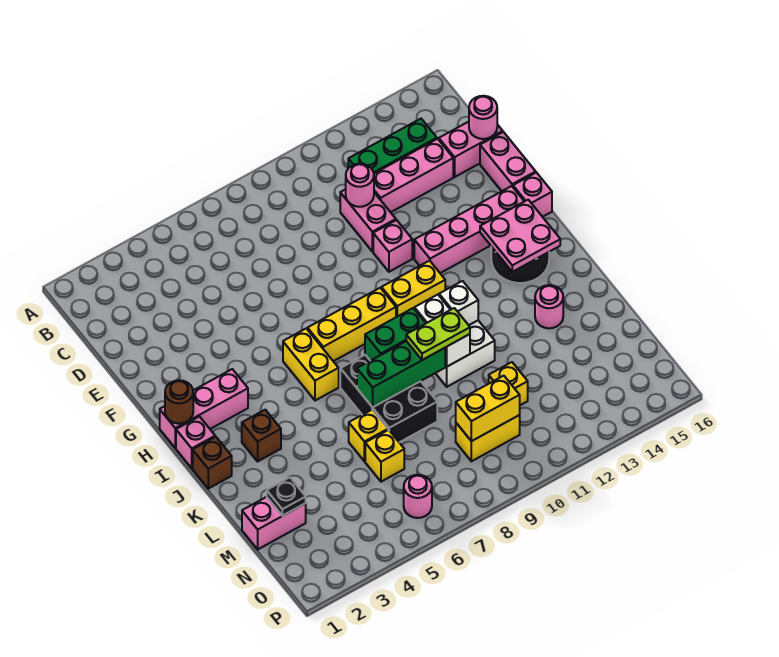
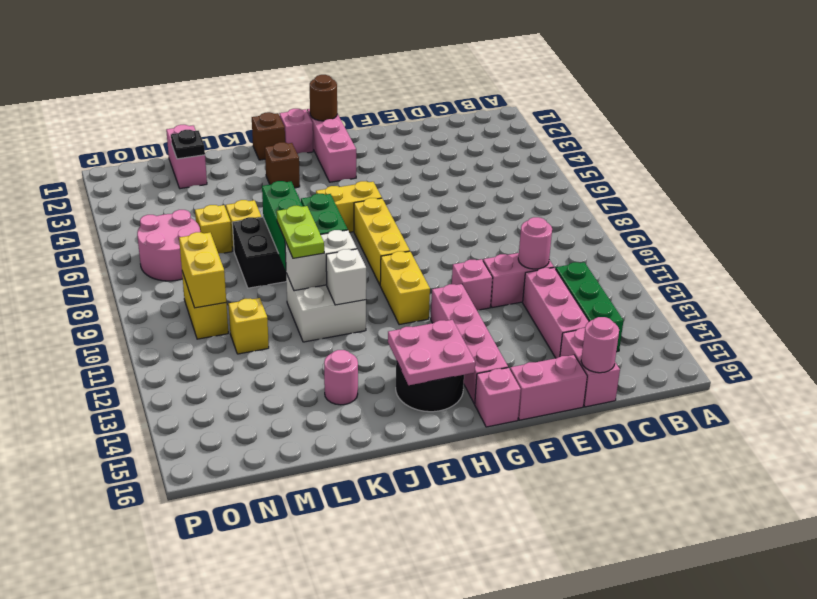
pink round brick O6 level 1 -> pink round brick N6:O7 level 1

